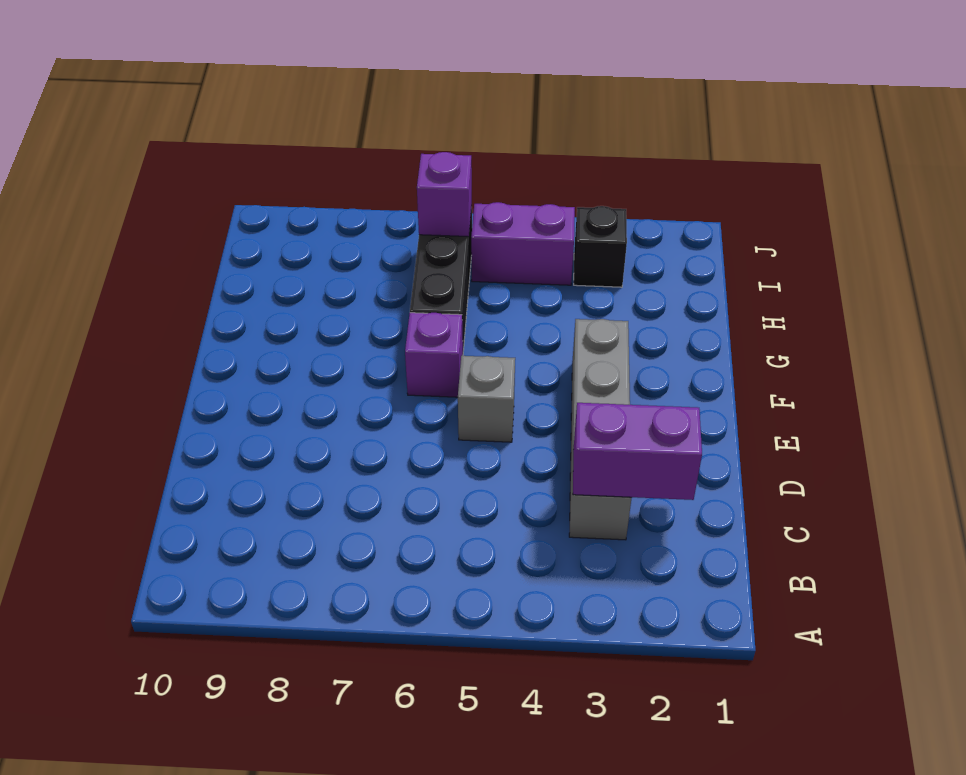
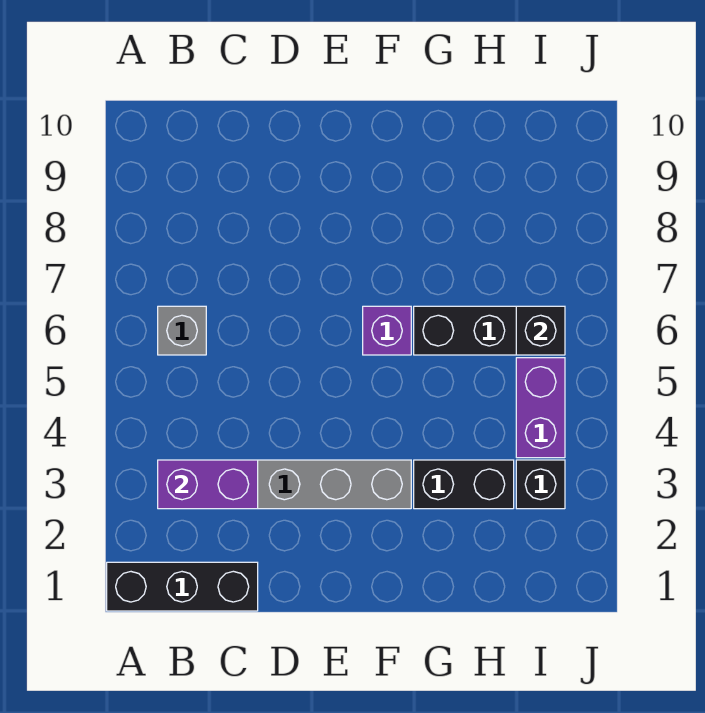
none -> black brick A1:C1 level 1
purple brick C2:C3 level 2 -> purple brick B3:C3 level 2
grey brick E5 level 1 -> grey brick B6 level 1
none -> black brick G3:H3 level 1
purple brick I6 level 2 -> black brick I6 level 2

